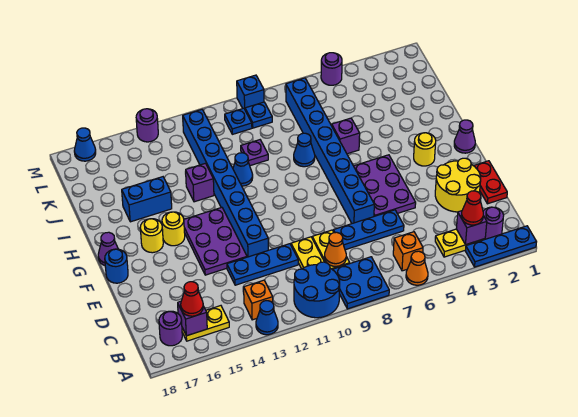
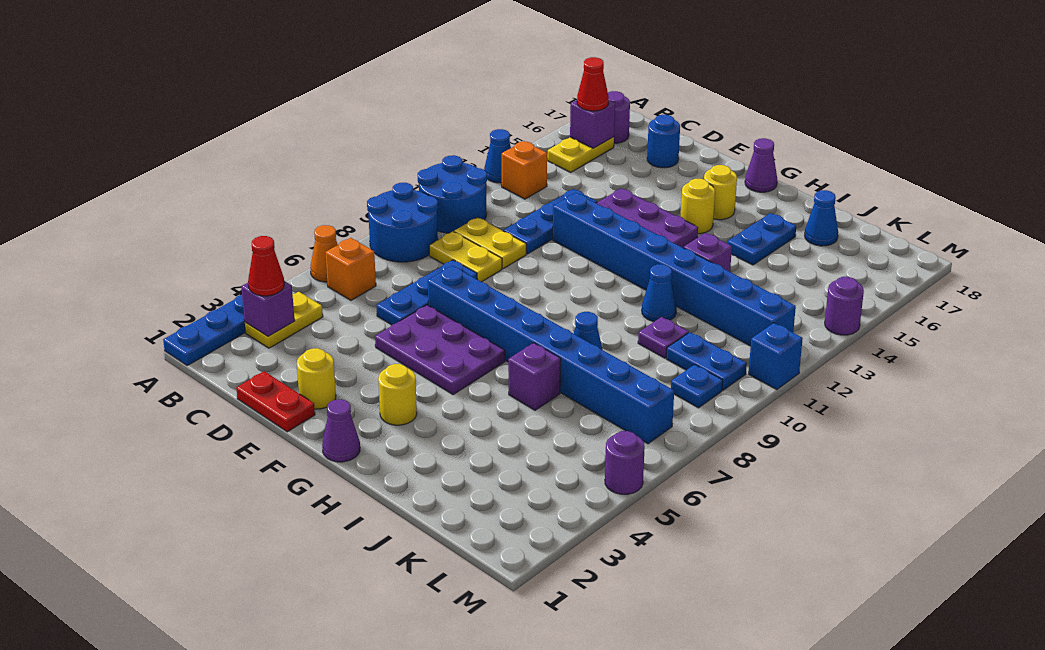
blue plate A8:B9 level 1 -> blue round brick A8:B9 level 1
purple round brick B2 level 1 -> none
orange cone C9 level 2 -> none
yellow round brick D2:E3 level 1 -> yellow round brick E2 level 1
blue round brick F18 level 1 -> blue round brick D17 level 1
blue brick I15:I16 level 1 -> blue plate I15:I16 level 1
blue plate L10 level 1 -> blue plate K10:L10 level 1
blue brick M9 level 1 -> blue brick M11 level 1
blue cone M17 level 1 -> blue cone J17 level 1

